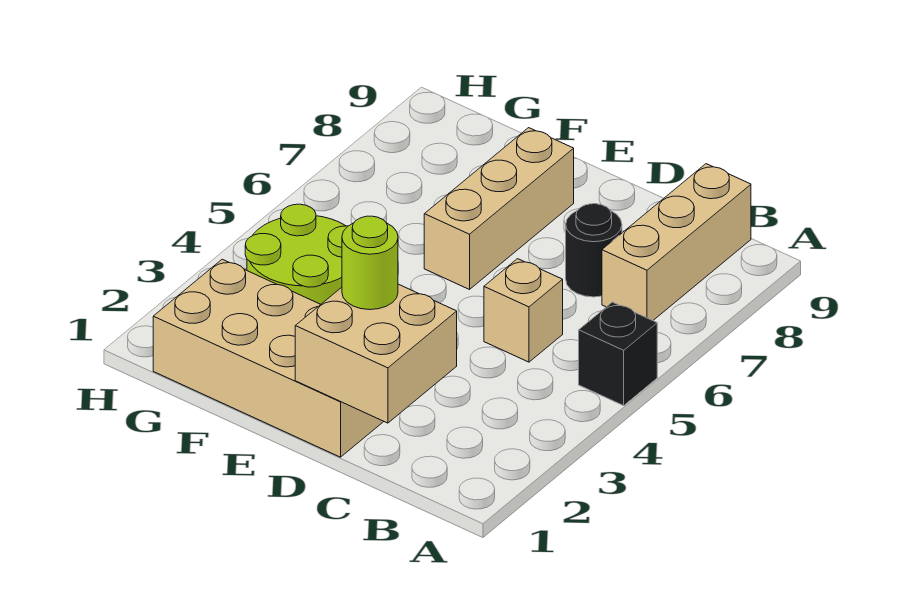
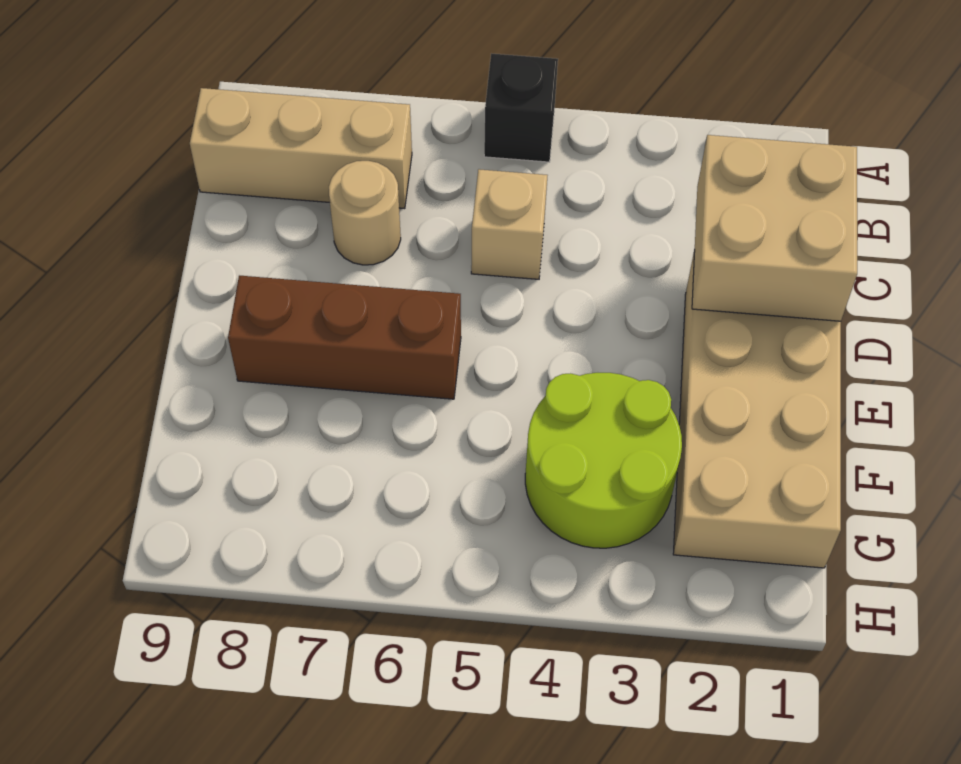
black round brick C7 level 1 -> tan round brick C7 level 1
lime round brick D2 level 3 -> none
tan brick E6:E8 level 1 -> brown brick E6:E8 level 1

